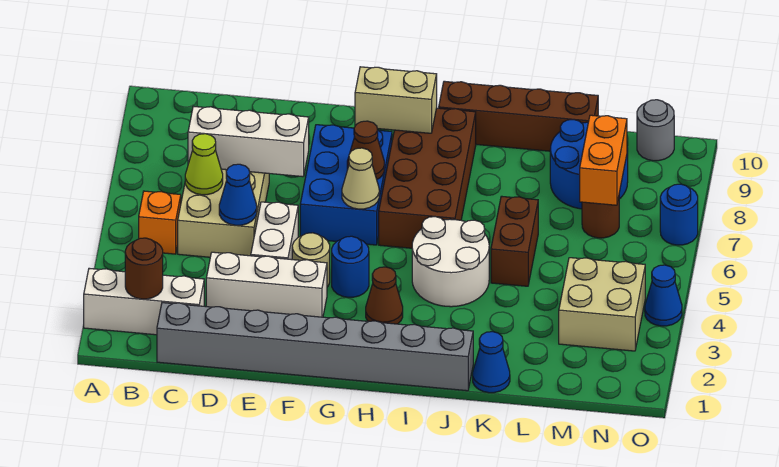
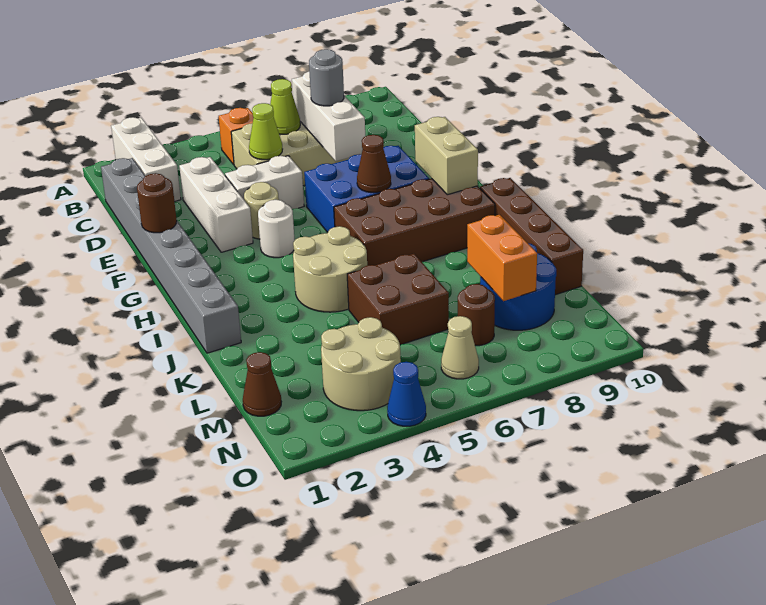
brown round brick B2 level 2 -> brown round brick F1 level 2
blue cone D5 level 2 -> lime cone D5 level 2
blue round brick G4 level 1 -> white round brick G4 level 1
tan cone G6 level 2 -> tan cone N6 level 1
brown cone H3 level 1 -> brown cone M1 level 1
white round brick I4:J5 level 1 -> tan round brick I4:J5 level 1
blue cone K1 level 1 -> none
brown brick K5:K6 level 1 -> brown brick K5:L6 level 1
tan brick M3:N4 level 1 -> tan round brick M3:N4 level 1
orange brick M7:M8 level 2 -> orange brick L8:M8 level 2
grey round brick N10 level 1 -> grey round brick D7 level 3
blue round brick O7 level 1 -> none

